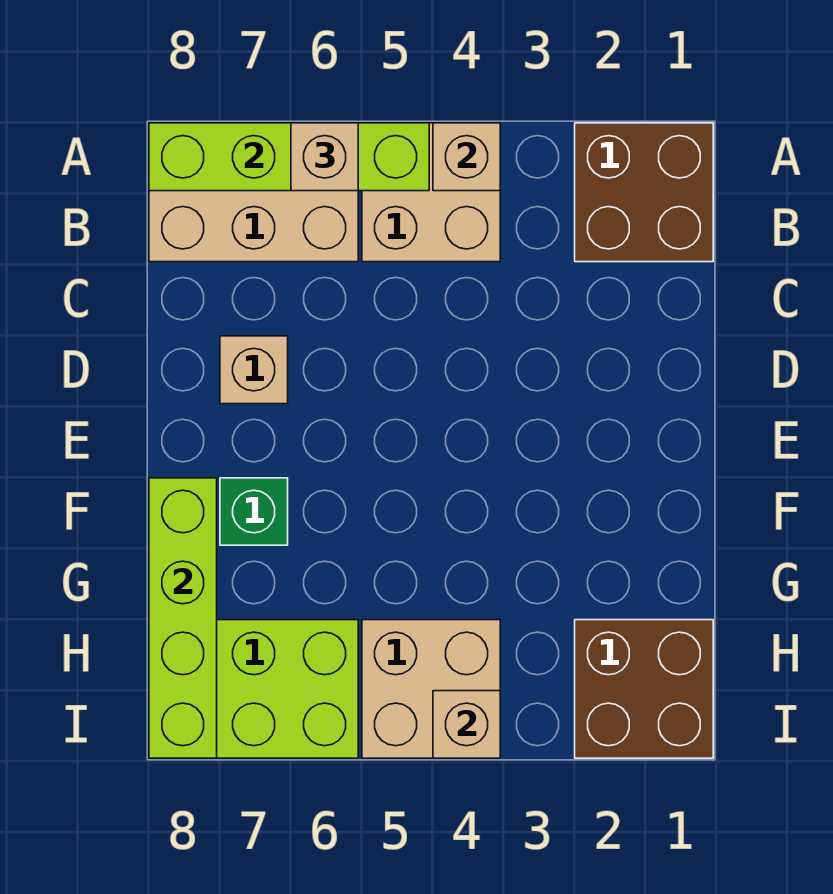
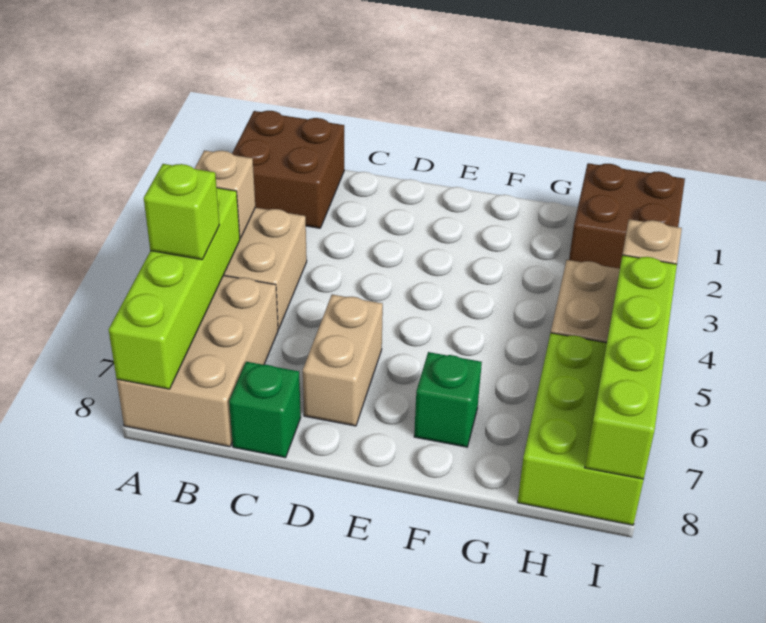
tan brick A6 level 3 -> lime brick A6 level 3
none -> green brick C8 level 1
tan brick D7 level 1 -> tan brick D6:D7 level 1
lime brick F8:I8 level 2 -> lime brick I5:I8 level 2

